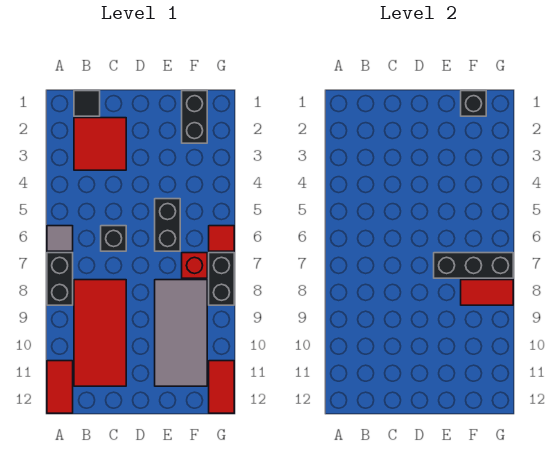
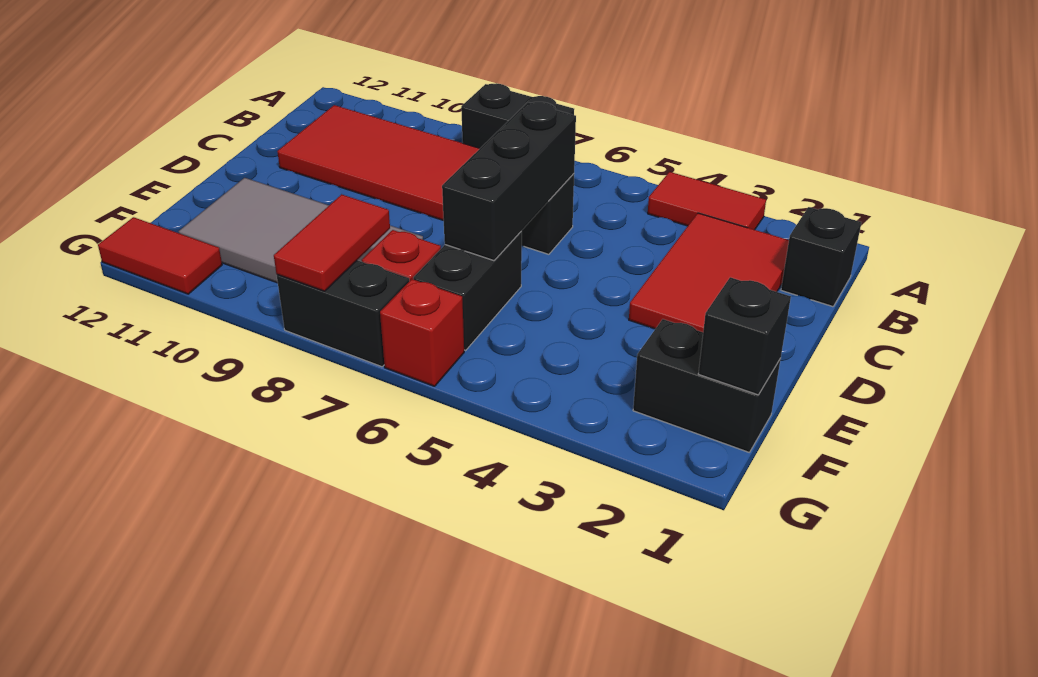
grey tile A6 level 1 -> none
red tile A11:A12 level 1 -> red tile A3:A4 level 1
black tile B1 level 1 -> black brick B1 level 1
red tile B2:C3 level 1 -> red tile B2:D3 level 1
black brick E5:E6 level 1 -> black brick E6:F6 level 1
black brick E7:G7 level 2 -> black brick C6:E6 level 2
red tile G6 level 1 -> red brick G6 level 1

